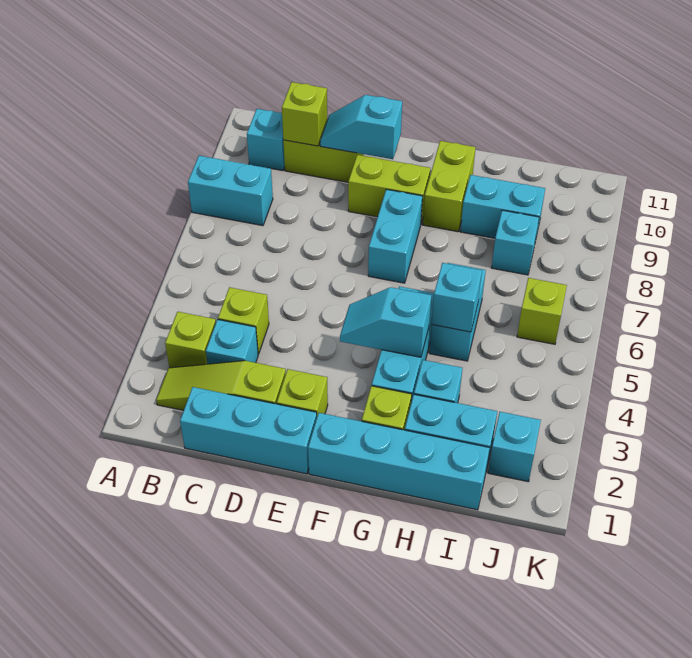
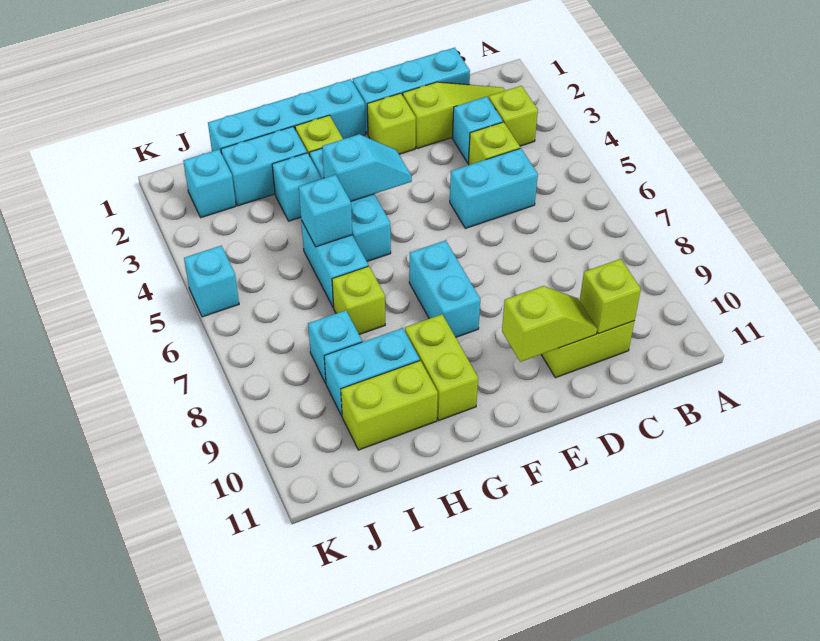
cyan brick A8:B8 level 1 -> cyan brick C5:D5 level 1
cyan brick B10 level 1 -> cyan brick K5 level 1
cyan slope D10:E10 level 2 top E -> lime slope D10:E10 level 2 top E
lime brick E9:F9 level 1 -> lime brick H10:I10 level 1
lime brick J6 level 1 -> lime brick H7 level 1

